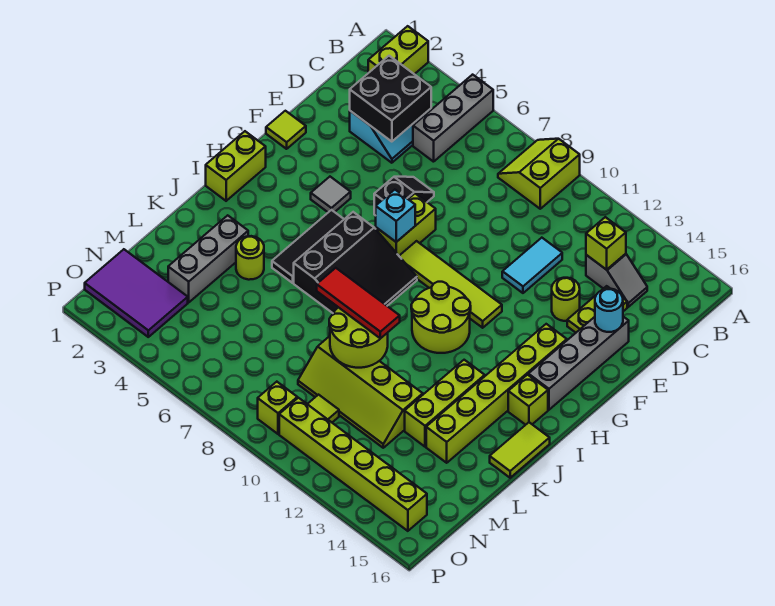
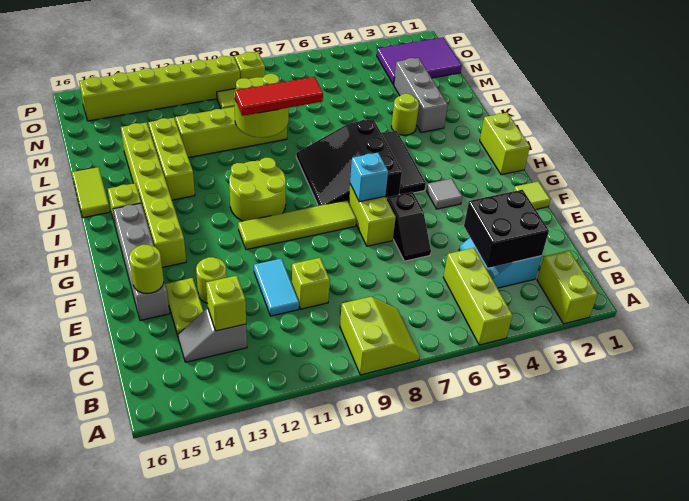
grey brick A5:C5 level 1 -> lime brick A5:C5 level 1
none -> lime brick D10 level 1
cyan round brick E15 level 2 -> lime round brick E15 level 2

